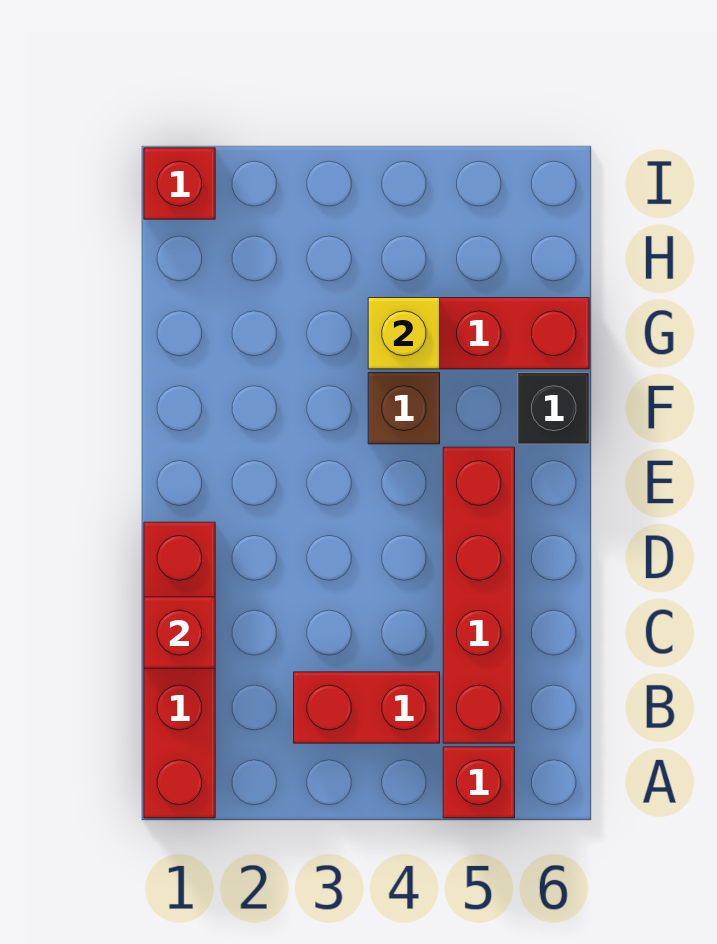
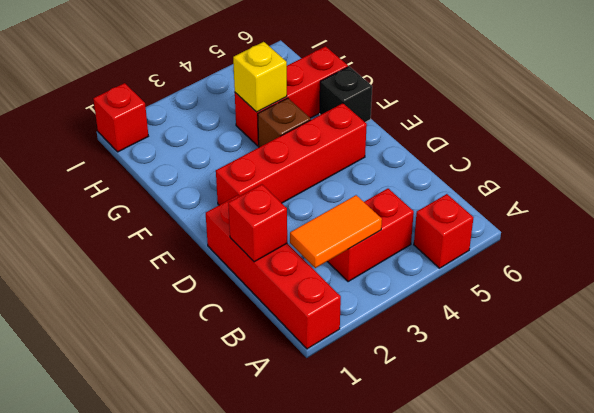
none -> orange tile B2:B3 level 2
red brick B5:E5 level 1 -> red brick E2:E5 level 1

